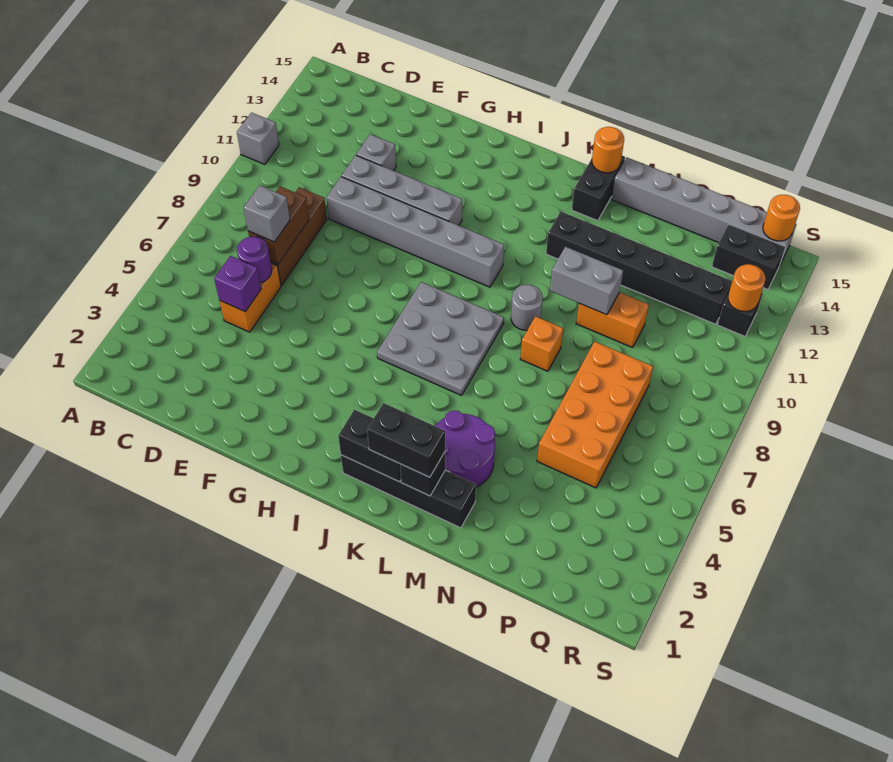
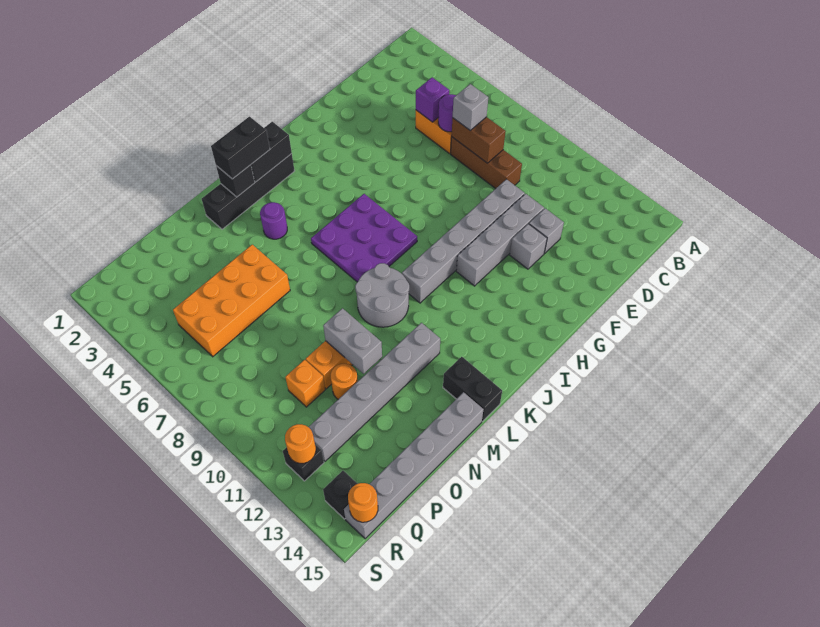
grey brick A11 level 1 -> grey brick F12 level 1
grey plate I6:K8 level 1 -> purple plate I6:K8 level 1
purple round brick L3:M4 level 1 -> purple round brick L4 level 1
grey round brick L9 level 1 -> grey round brick K9:L10 level 1
black brick L12:Q12 level 1 -> grey brick L12:Q12 level 1
orange round brick L15 level 2 -> orange round brick O11 level 1
orange brick M8 level 1 -> orange brick P10 level 1
grey brick M10:N10 level 2 -> grey brick N10:N11 level 2
orange brick O5:P8 level 1 -> orange brick N5:Q6 level 1
black brick Q14:R14 level 1 -> black brick R14 level 1

